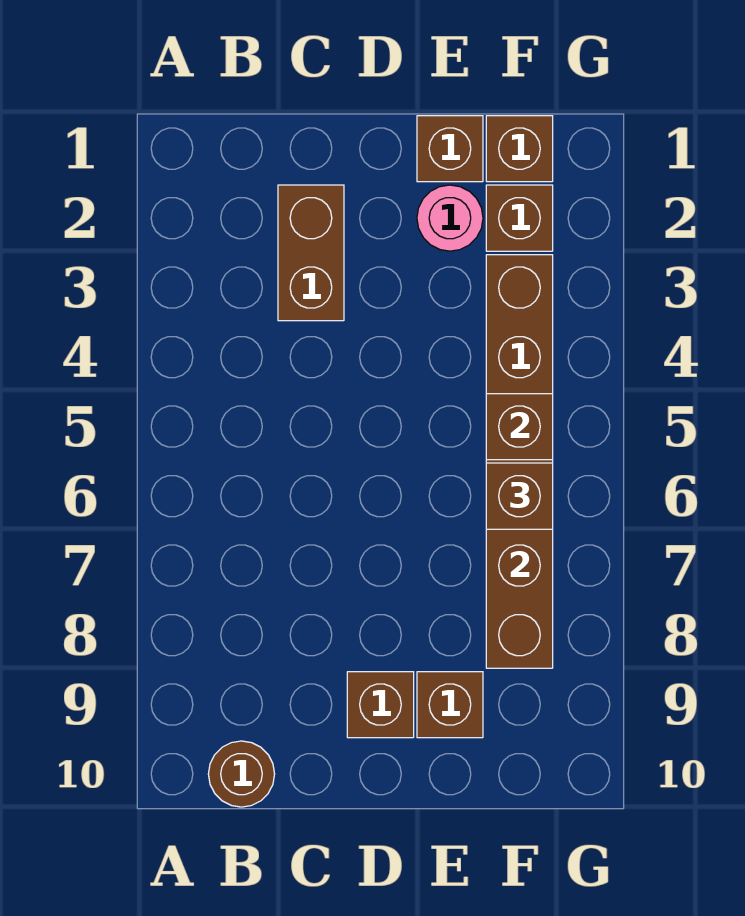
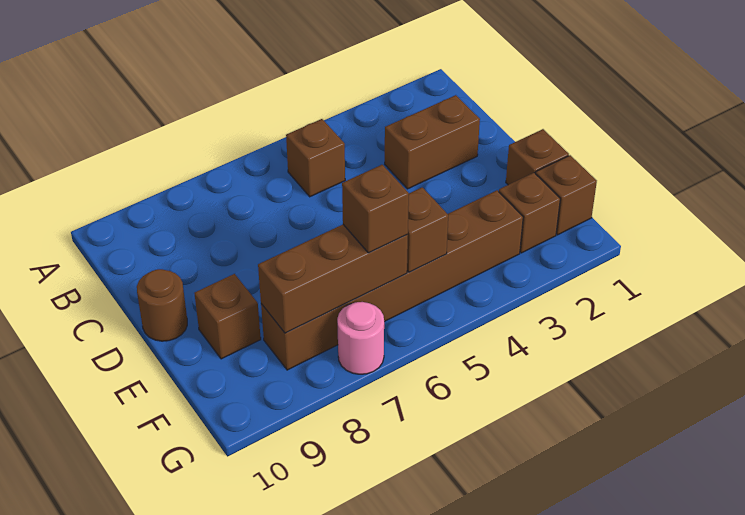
brown round brick B10 level 1 -> brown round brick D10 level 1
brown brick D9 level 1 -> brown brick B5 level 1
pink round brick E2 level 1 -> pink round brick G7 level 1

